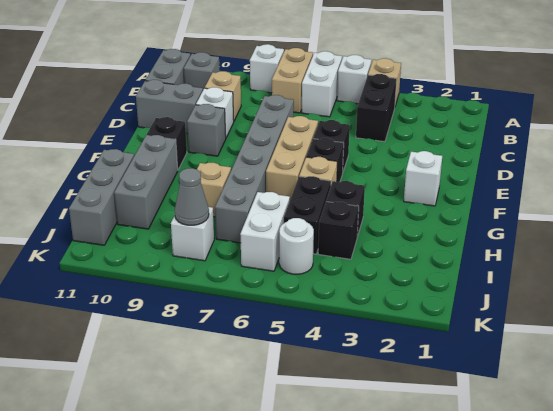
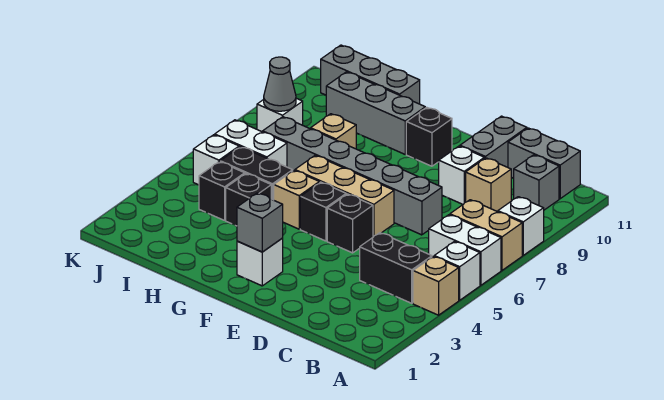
grey brick E9 level 1 -> grey brick F2 level 2
white round brick J5 level 1 -> white brick J5 level 1

